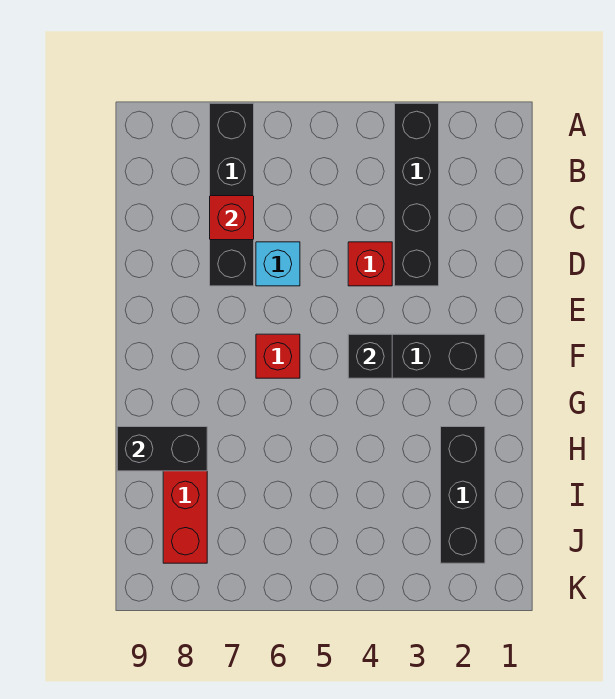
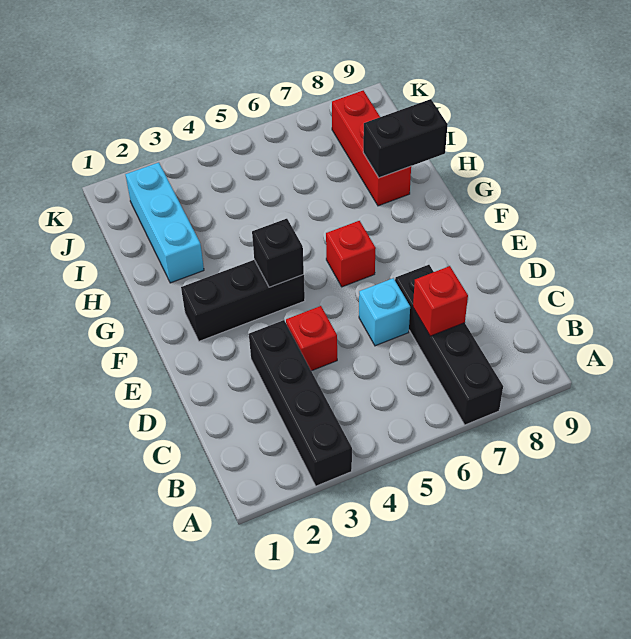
black brick H2:J2 level 1 -> cyan brick H2:J2 level 1

